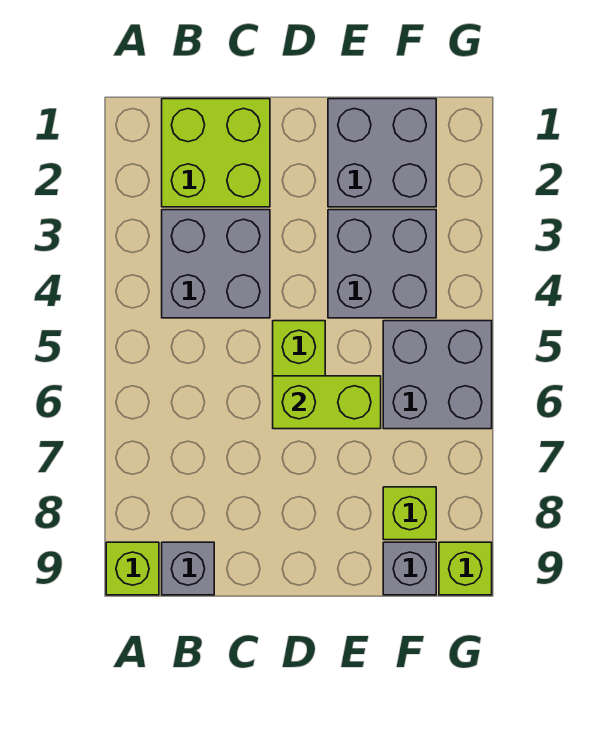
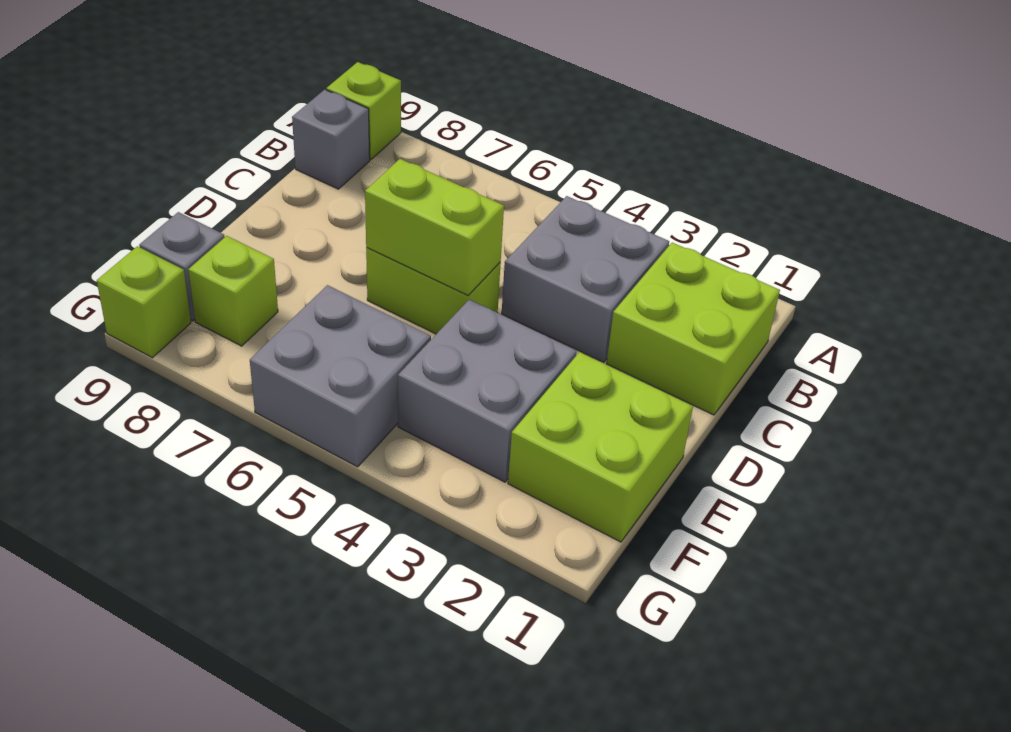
lime brick D6:E6 level 2 -> lime brick D5:D6 level 2
grey brick E1:F2 level 1 -> lime brick E1:F2 level 1

